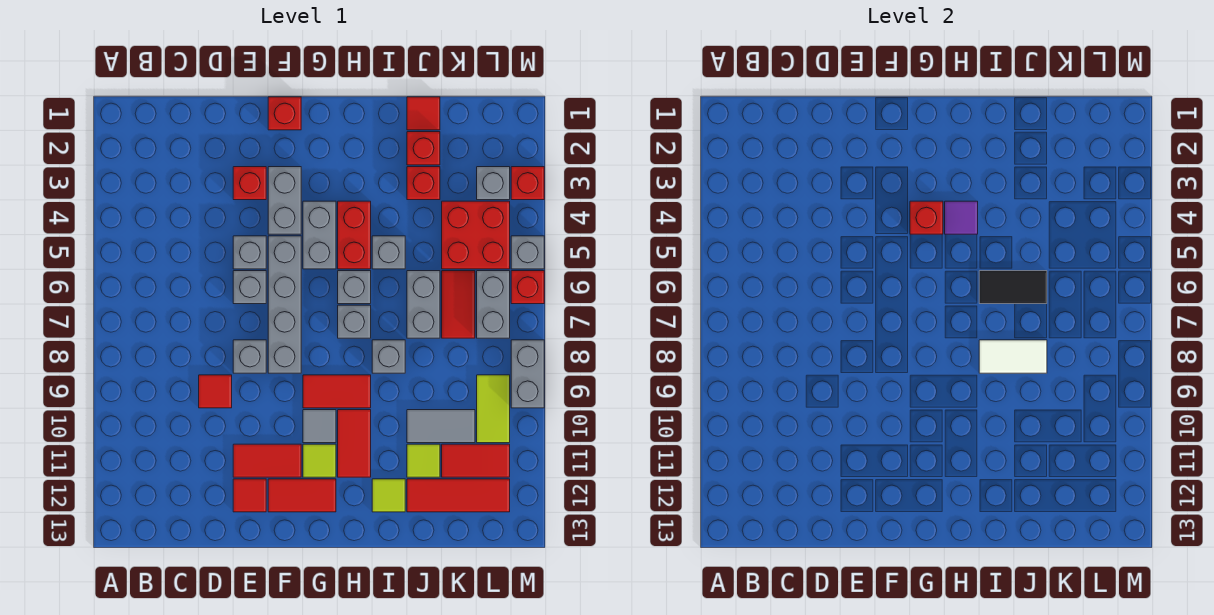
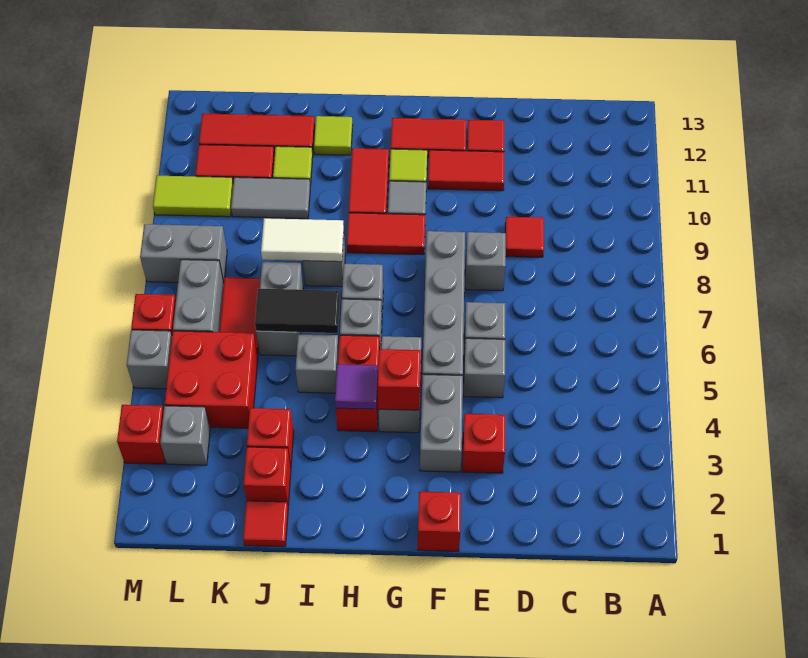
lime tile L9:L10 level 1 -> lime tile L10:M10 level 1
grey brick M8:M9 level 1 -> grey brick L8:M8 level 1

